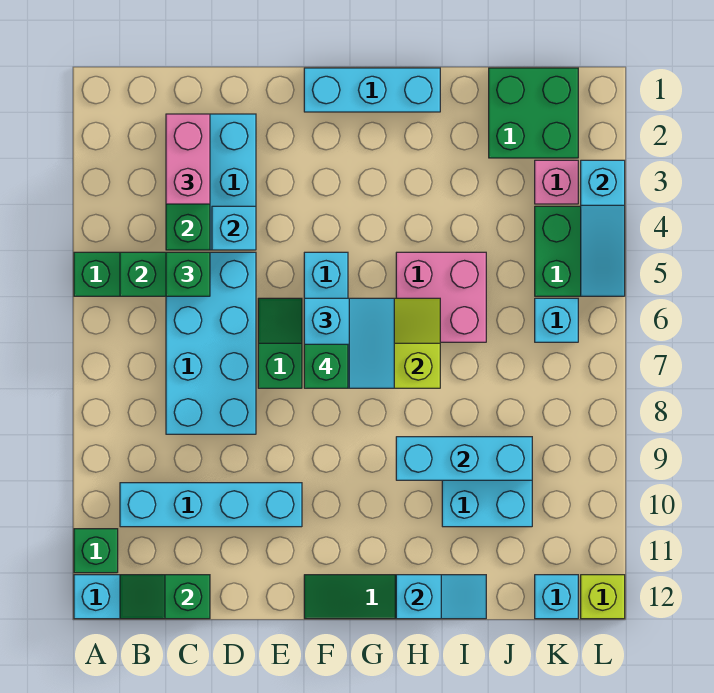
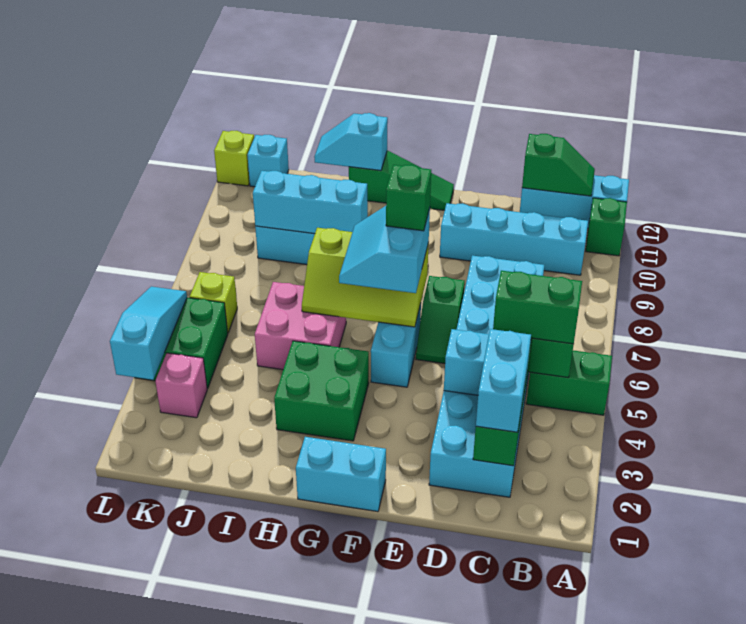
pink brick C2:C3 level 3 -> cyan brick C2:C3 level 3
green brick C5 level 3 -> green brick B5:C5 level 3
cyan brick F1:H1 level 1 -> cyan brick F1:G1 level 1
green brick J1:K2 level 1 -> green brick G3:H4 level 1
cyan brick K6 level 1 -> lime brick K6 level 1

